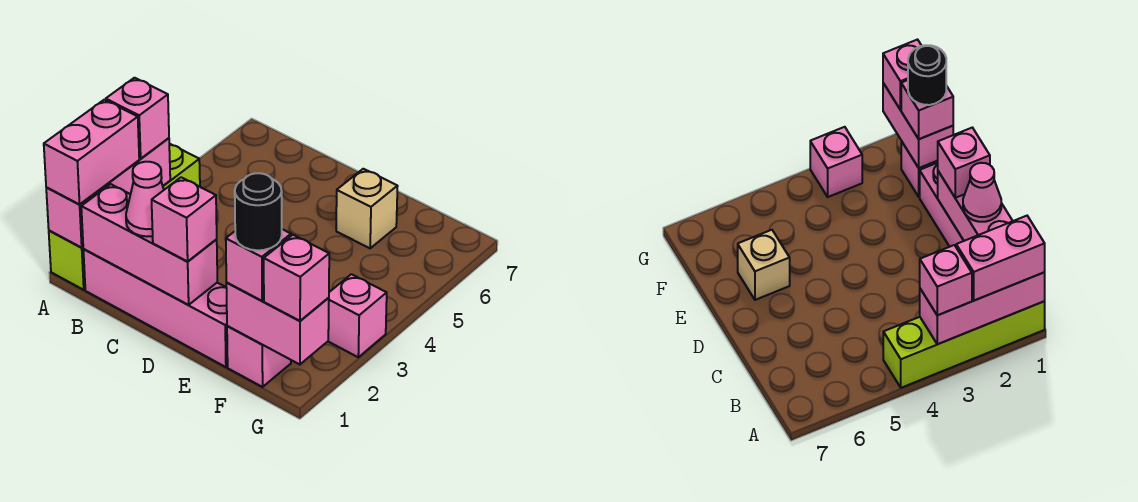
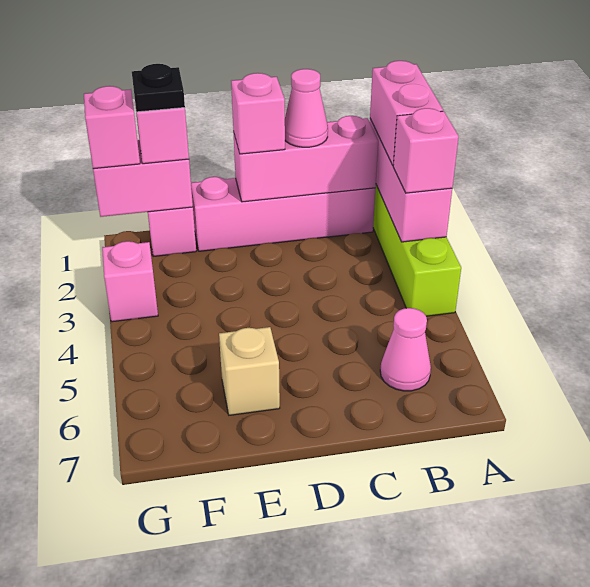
none -> pink cone B6 level 1
black round brick F1 level 4 -> black plate F1 level 4

